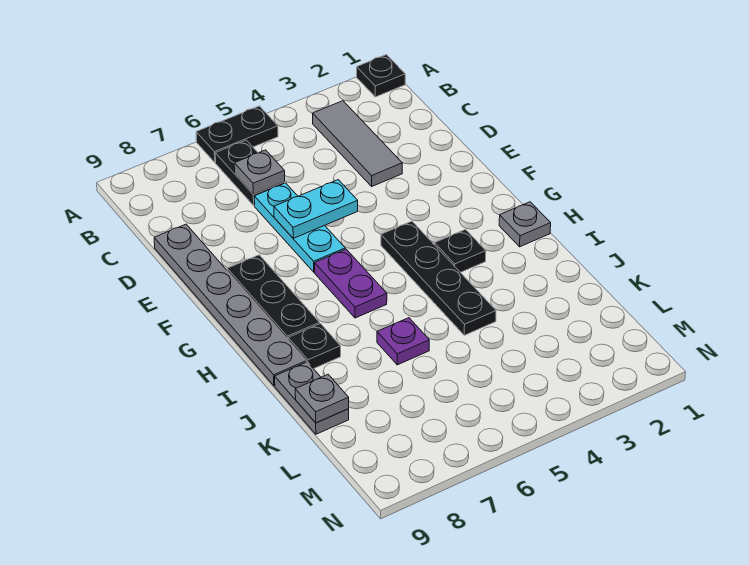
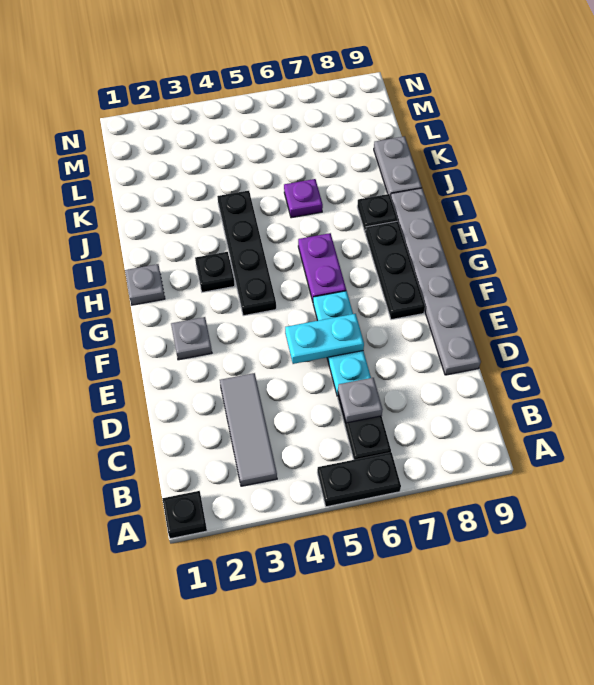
grey plate K9 level 2 -> grey plate F2 level 1

